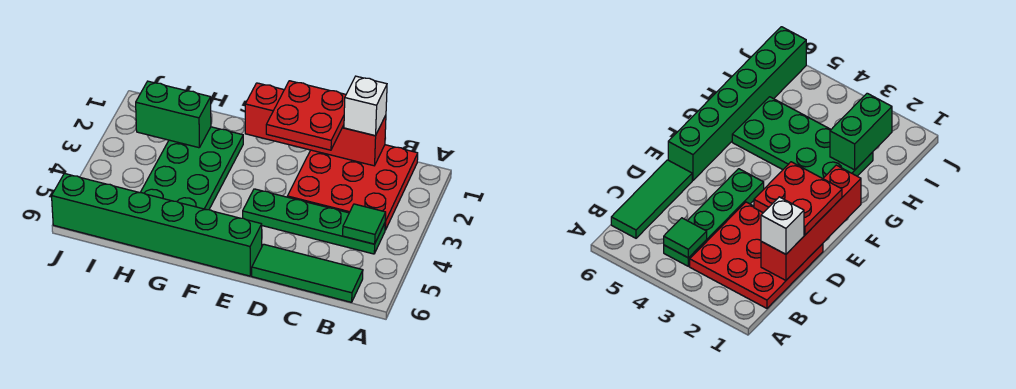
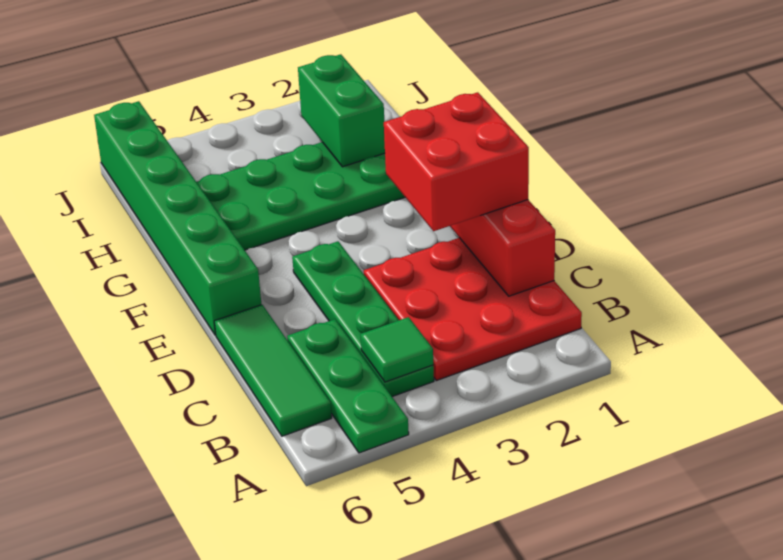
none -> green plate A5:C5 level 1
white brick C1 level 3 -> none
red plate D1:E2 level 3 -> red brick D1:E2 level 3

